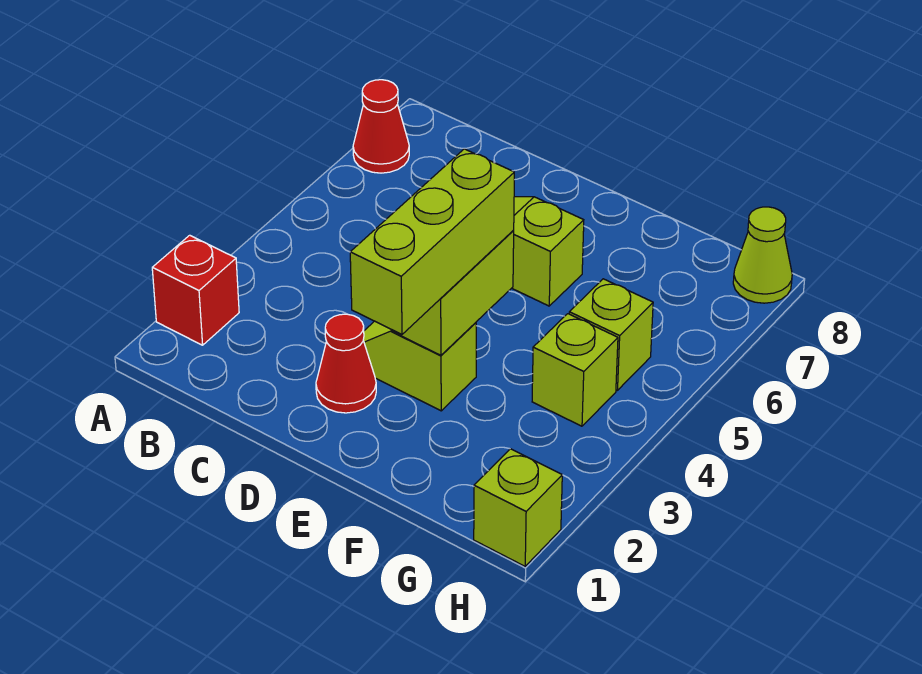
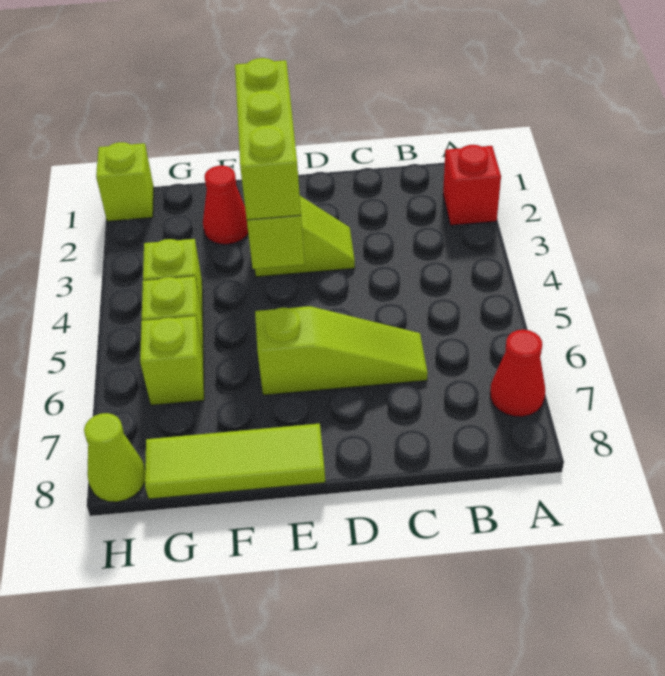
red cone D2 level 1 -> red cone F2 level 1
none -> lime tile E8:G8 level 1
none -> lime brick G6 level 1

